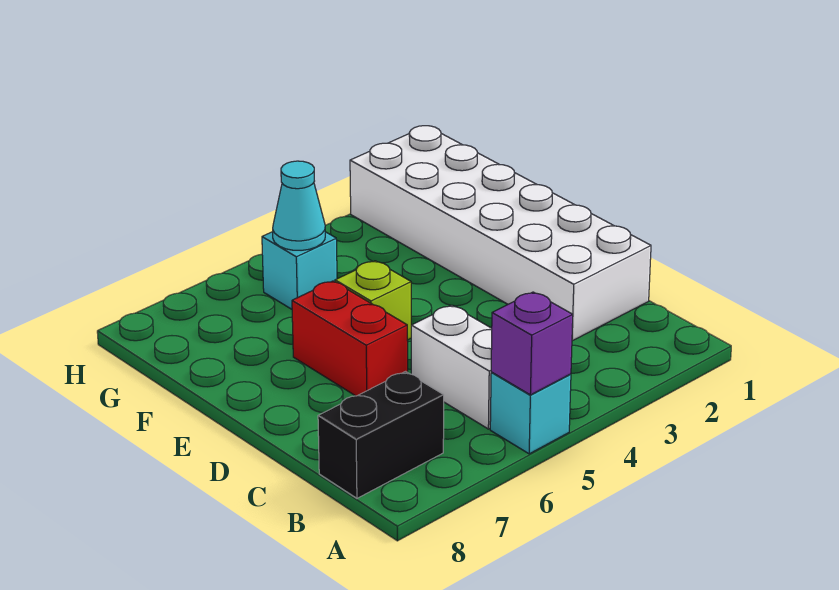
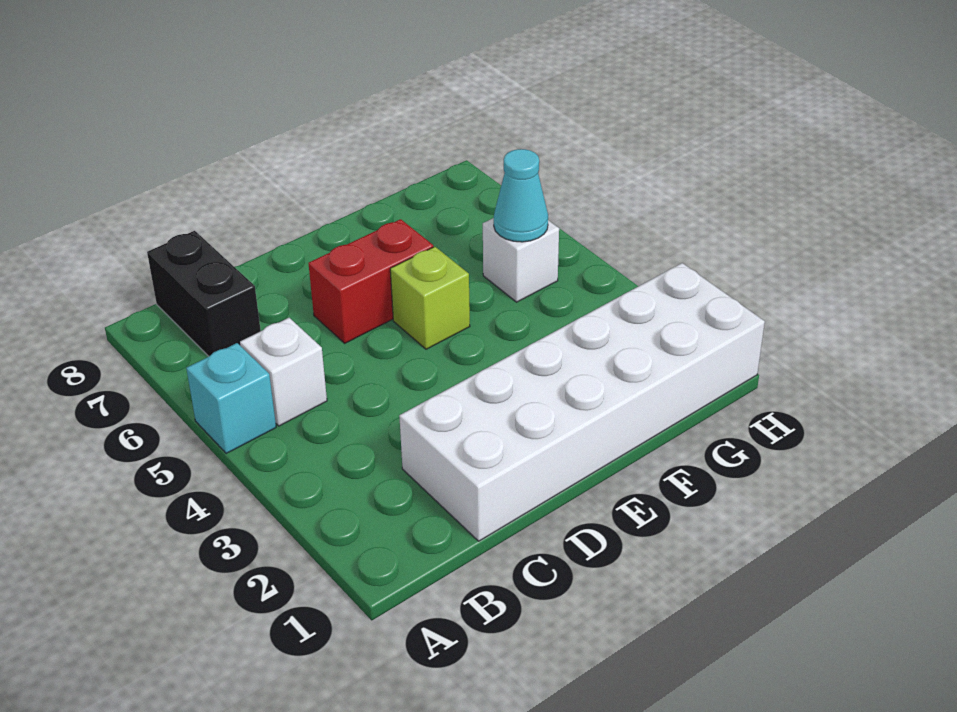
purple brick A5 level 2 -> none
white brick B5:C5 level 1 -> white brick B5 level 1
cyan brick G5 level 1 -> white brick G5 level 1

